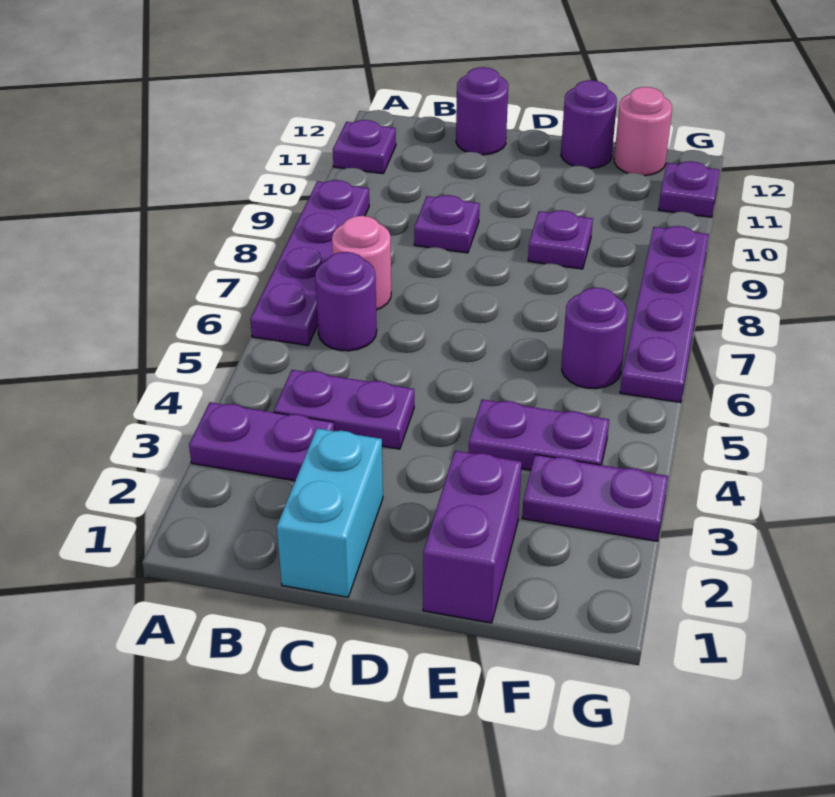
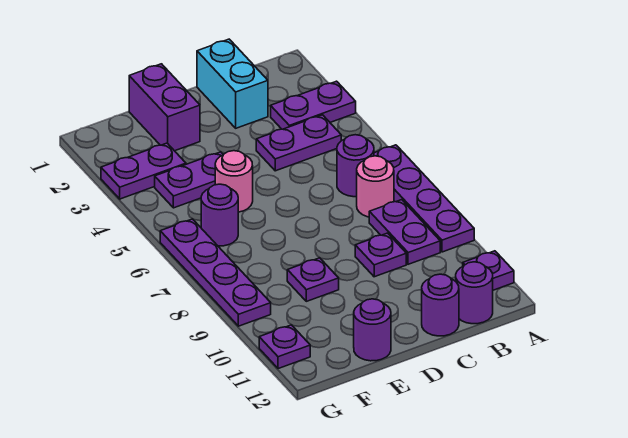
none -> purple plate B8:B9 level 1
none -> purple round brick B12 level 1
pink round brick F12 level 1 -> pink round brick E5 level 1

